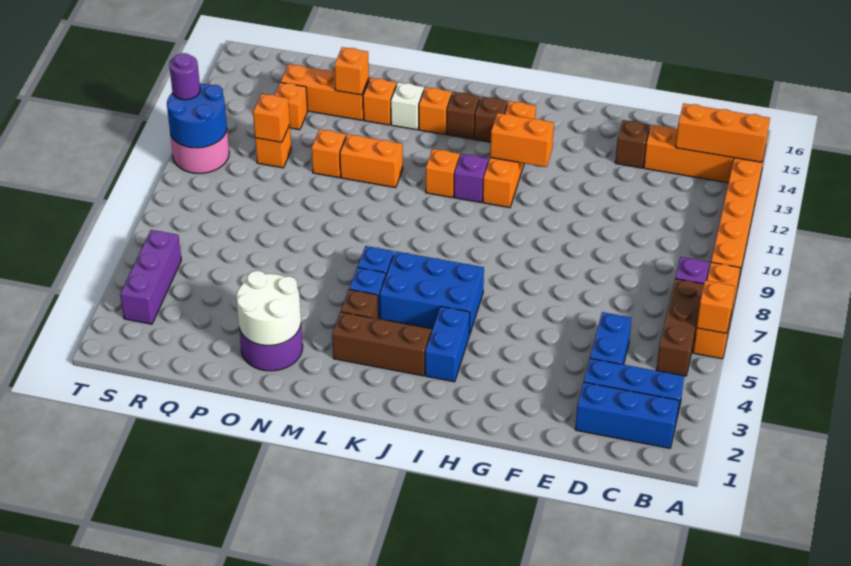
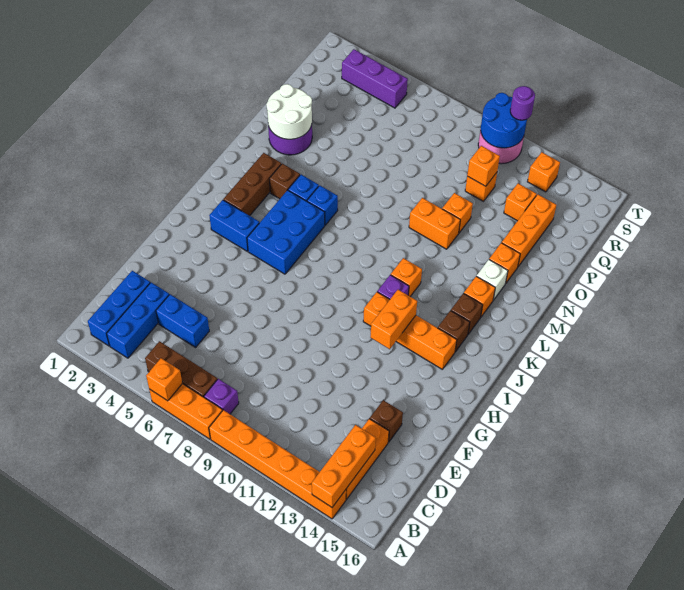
orange brick M11:N11 level 1 -> orange brick N10:N11 level 1
orange brick O14 level 2 -> orange brick S13 level 1

